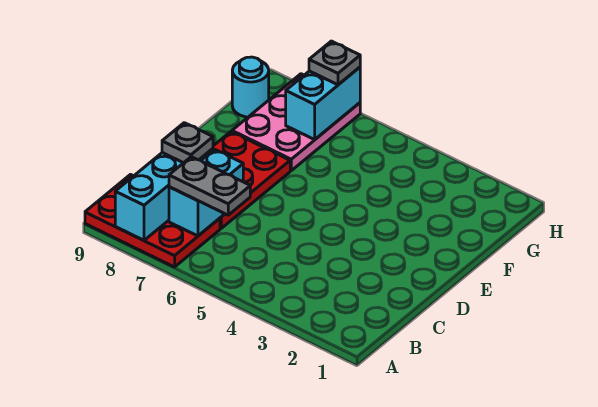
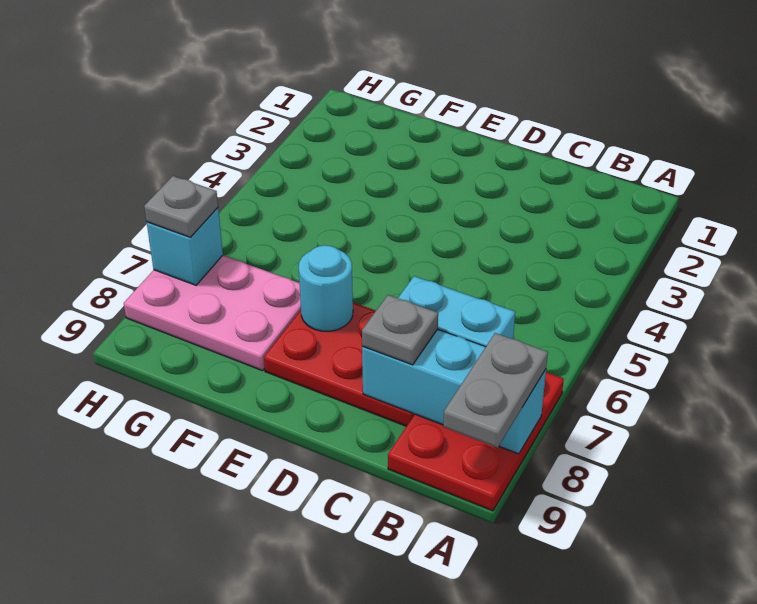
grey plate B6:B7 level 3 -> grey plate A8:A9 level 3
cyan brick G7:H7 level 2 -> cyan brick H7 level 2
cyan round brick G9 level 1 -> cyan round brick E7 level 2

